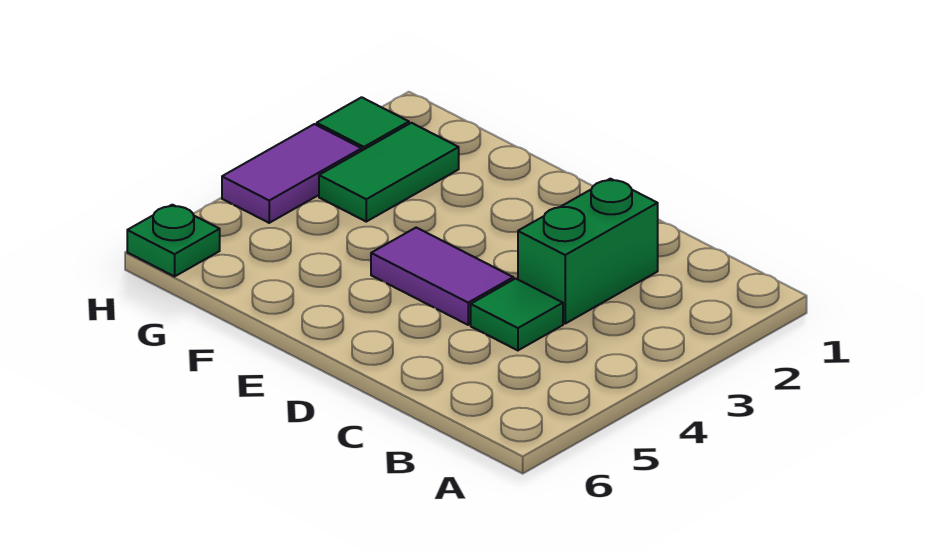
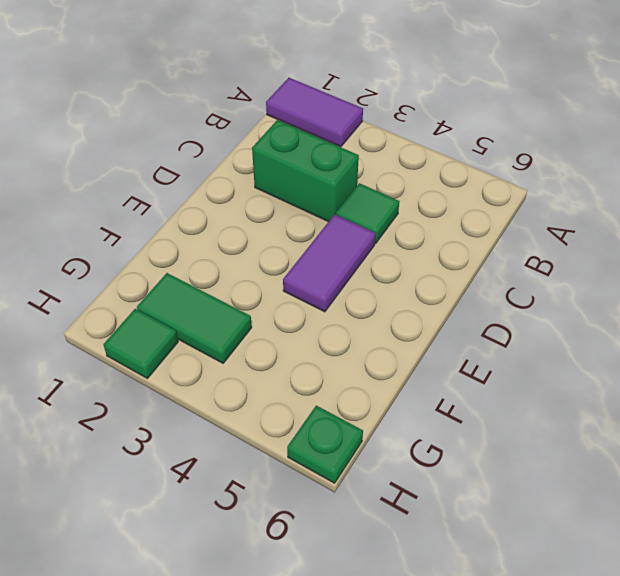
purple tile H3:H4 level 1 -> purple tile A1:A2 level 1

